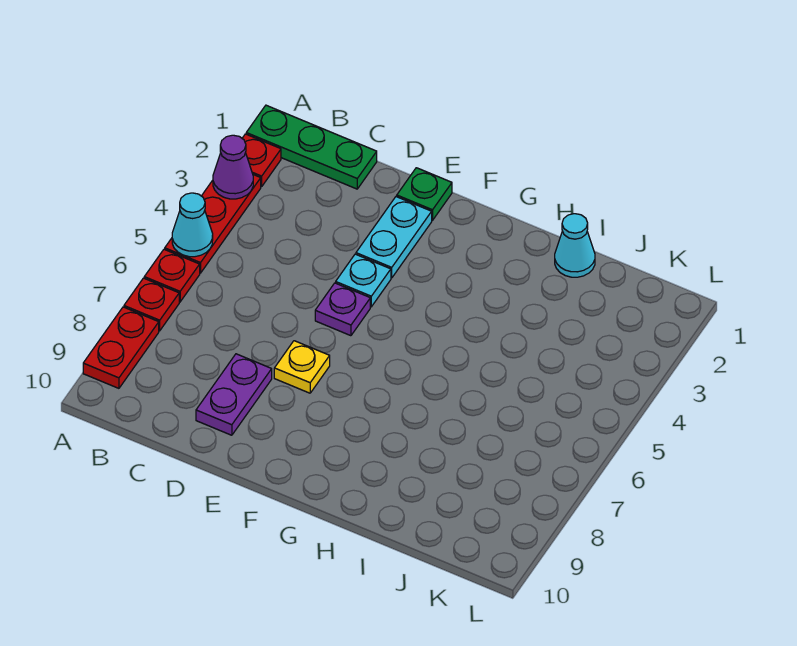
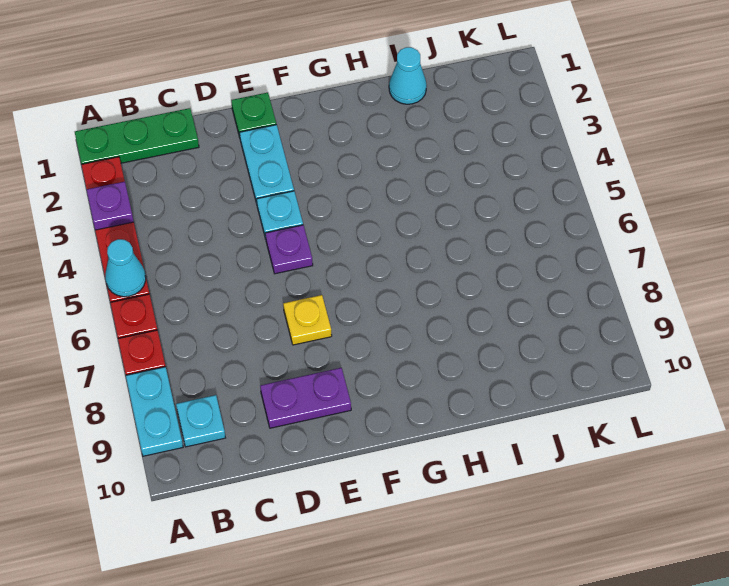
purple cone A3 level 2 -> purple plate A3 level 2
red plate A8:A9 level 1 -> cyan plate A8:A9 level 1
none -> cyan plate B9 level 1
purple plate D8:D9 level 1 -> purple plate D9:E9 level 1

